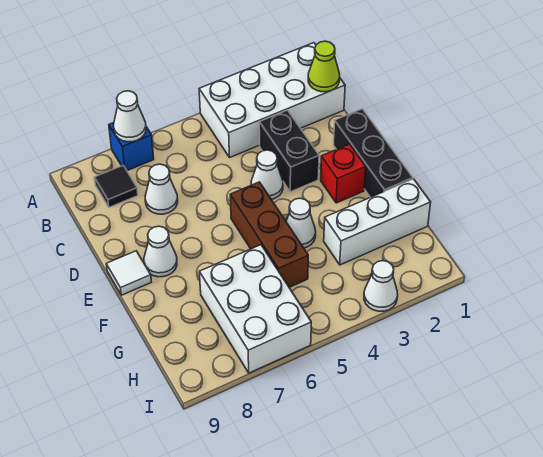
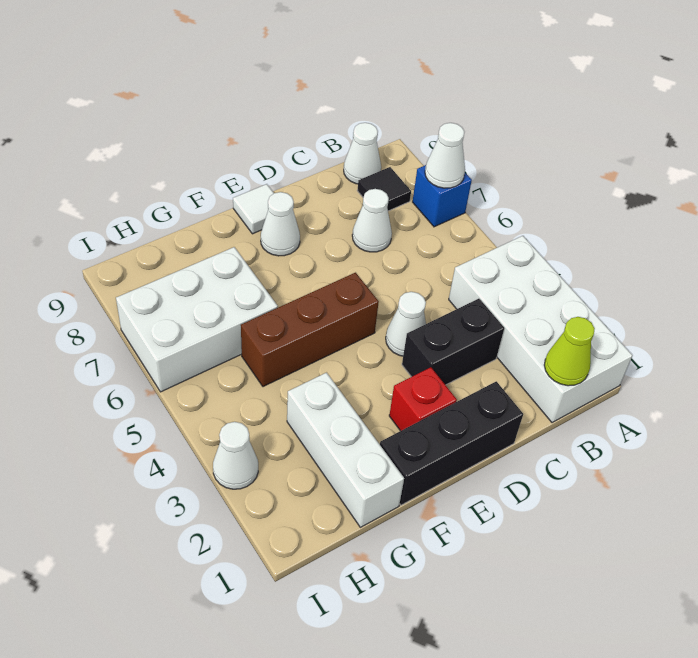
white cone F4 level 1 -> white cone B9 level 1

